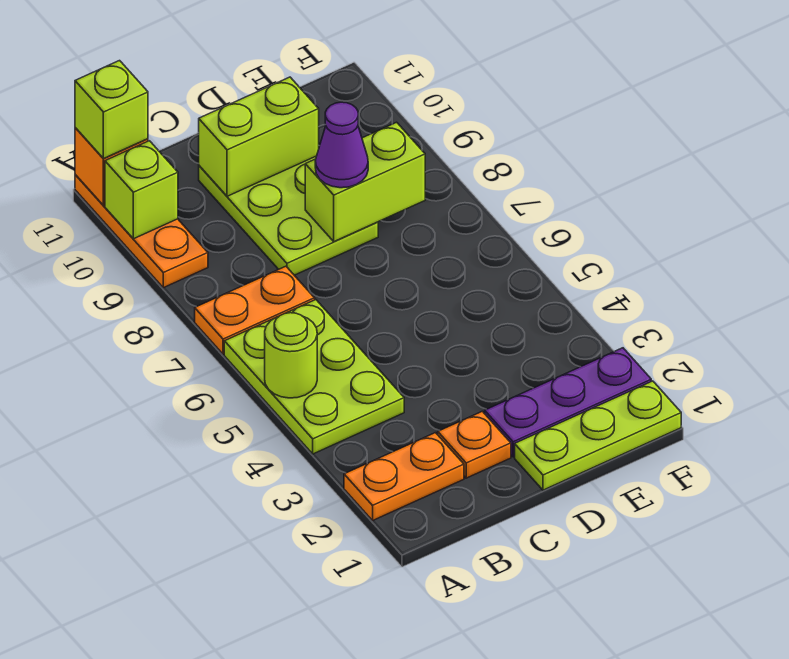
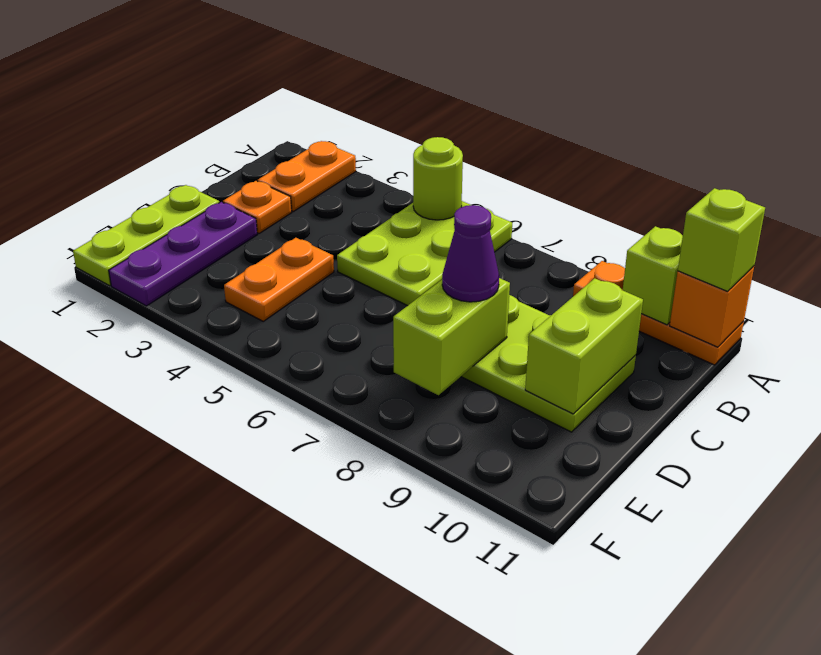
lime plate A4:B6 level 1 -> lime plate A5:C6 level 1
orange plate A7:B7 level 1 -> orange plate D4:E4 level 1

